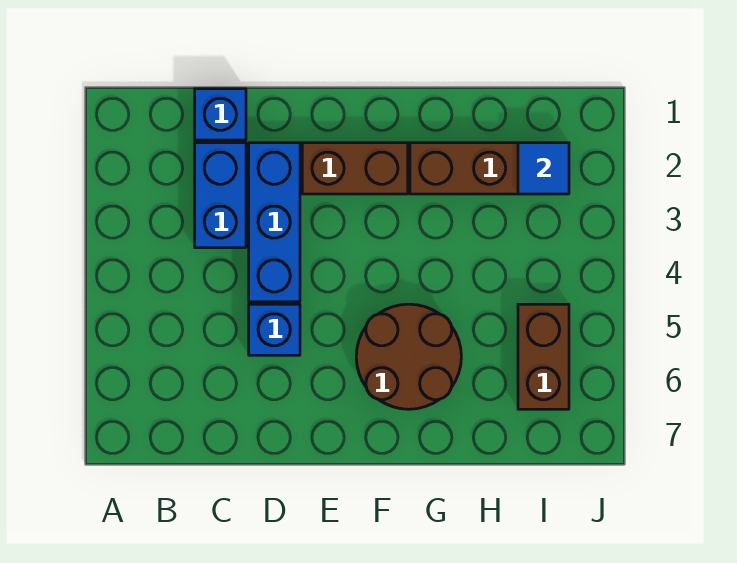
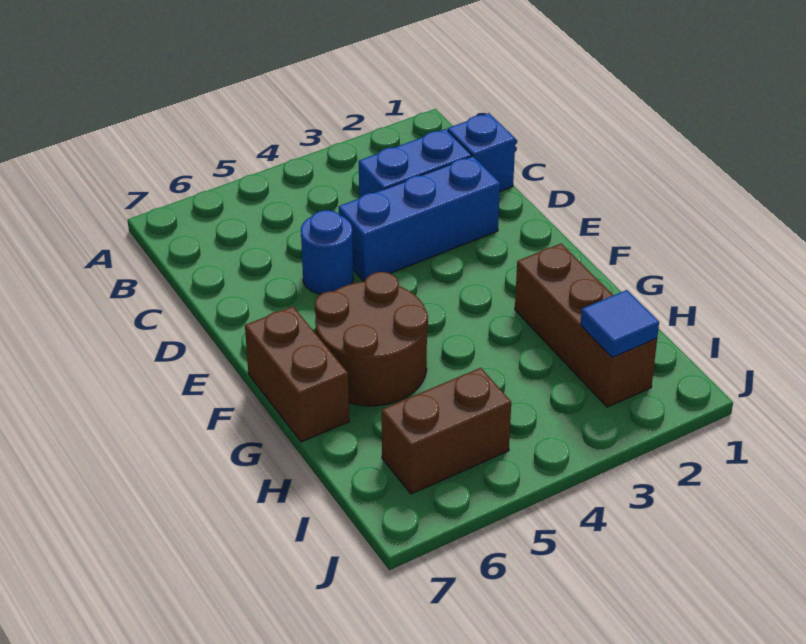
blue brick D5 level 1 -> blue round brick D5 level 1
brown brick E2:F2 level 1 -> brown brick F7:G7 level 1

